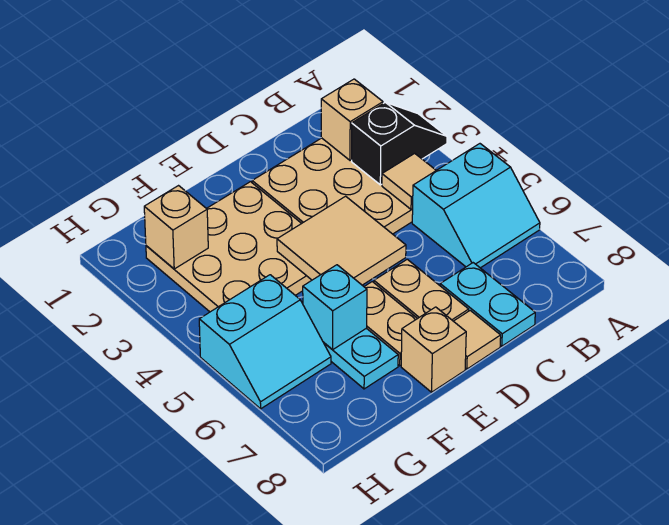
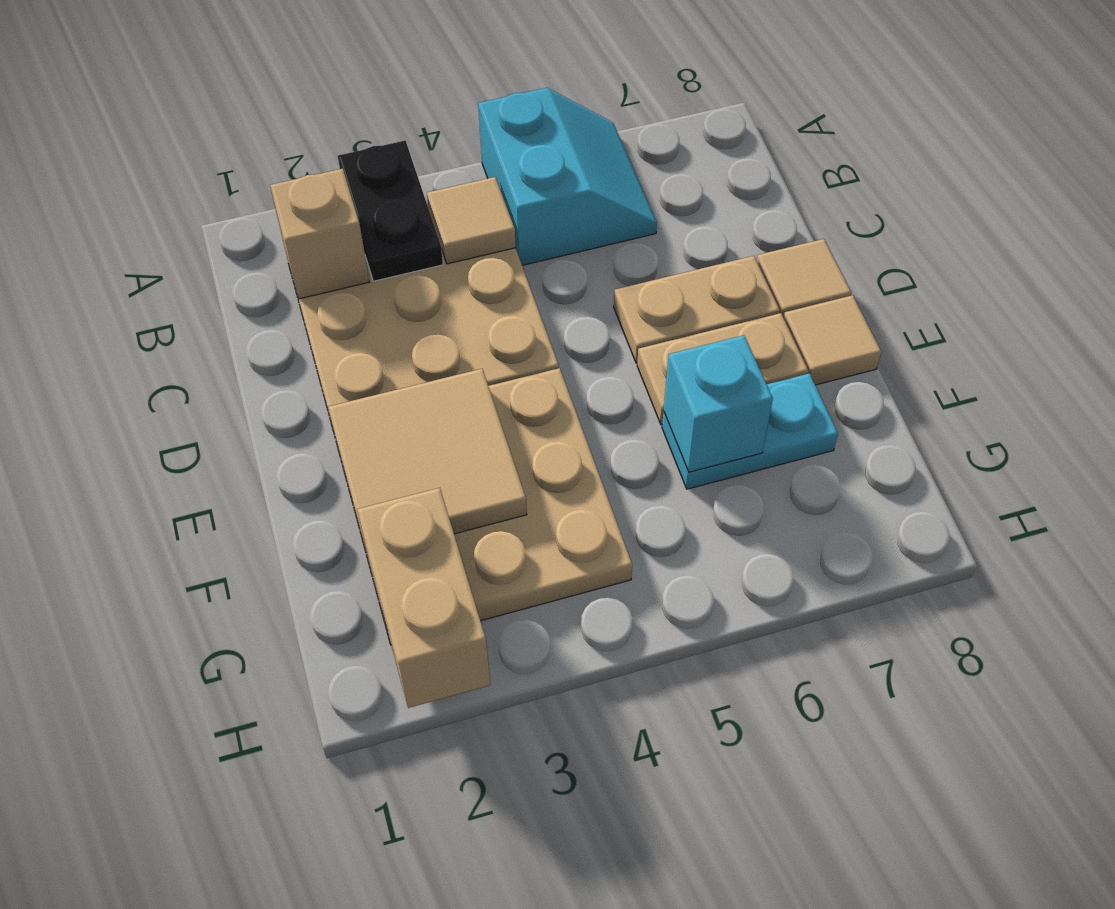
black slope A3:B3 level 2 top B -> black plate A3:B3 level 2
cyan plate C7:C8 level 1 -> none
tan tile D4:E5 level 2 -> tan tile E2:F3 level 2
tan brick E8 level 1 -> tan tile E8 level 1
tan brick G2 level 2 -> tan brick G2:H2 level 2
cyan slope G5:H6 level 1 top 5 -> none

